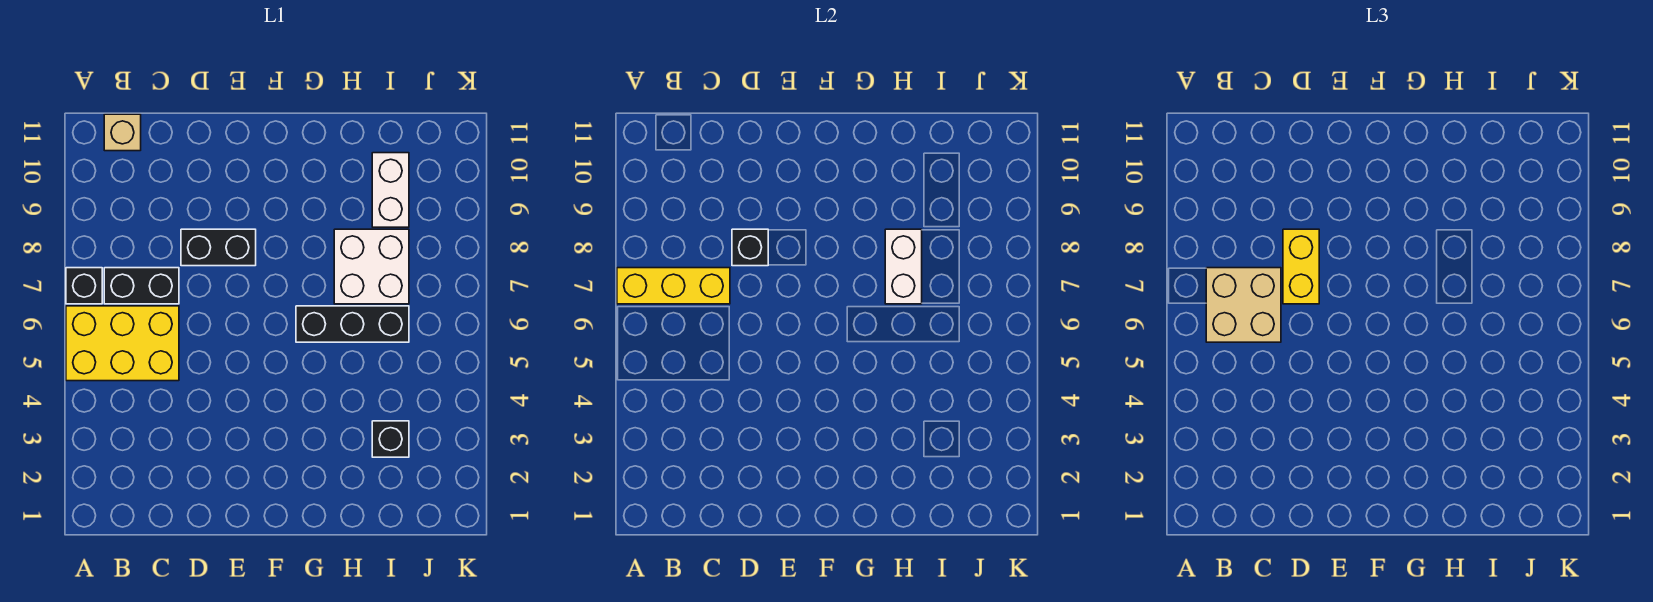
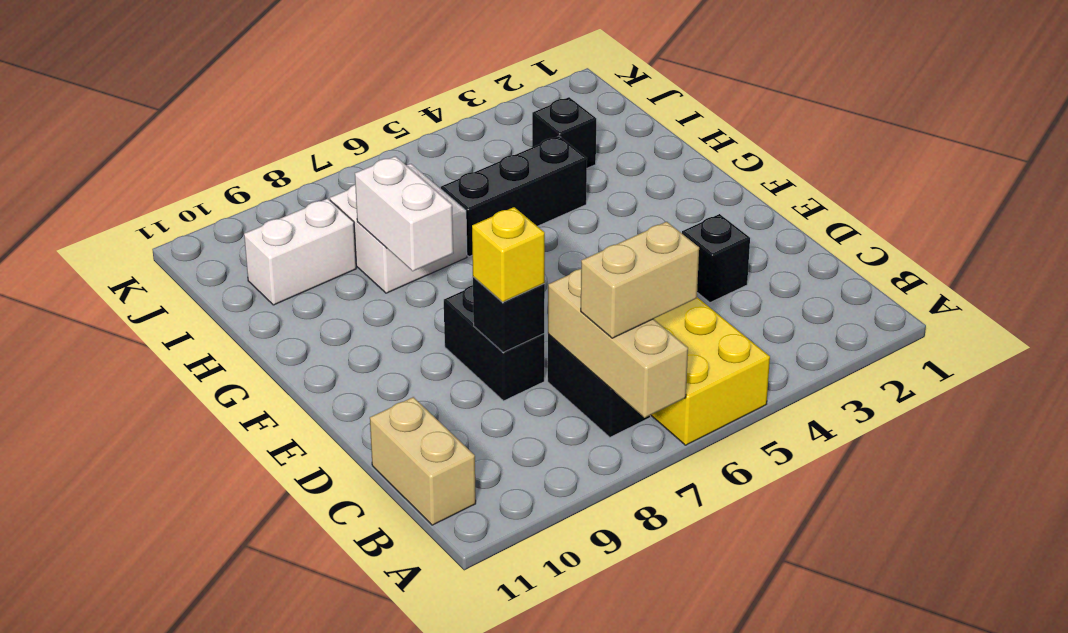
black brick A7 level 1 -> black brick D3 level 1
yellow brick A7:C7 level 2 -> tan brick A7:C7 level 2
tan brick B6:C7 level 3 -> tan brick B6:B7 level 3
tan brick B11 level 1 -> tan brick B11:C11 level 1
yellow brick D7:D8 level 3 -> yellow brick D8 level 3
black brick G6:I6 level 1 -> black brick H4:H6 level 1
white brick H7:H8 level 2 -> white brick G8:H8 level 2

